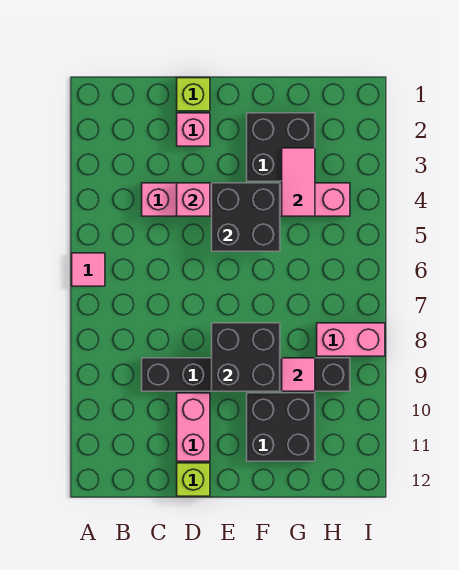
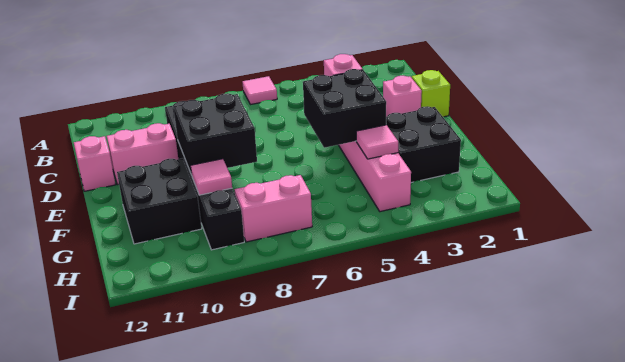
lime brick D12 level 1 -> pink brick D12 level 1
pink tile G3:G4 level 2 -> pink tile G4 level 2
pink brick H8:I8 level 1 -> pink brick H7:H8 level 1

